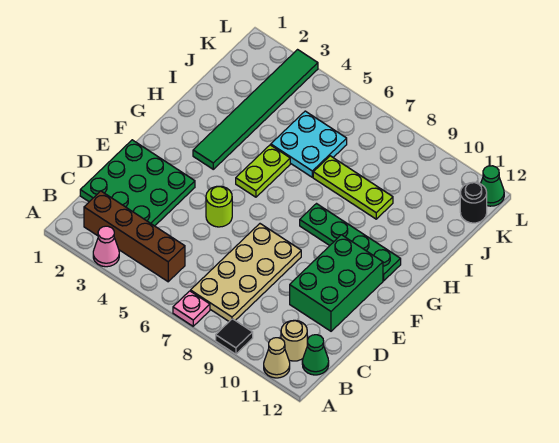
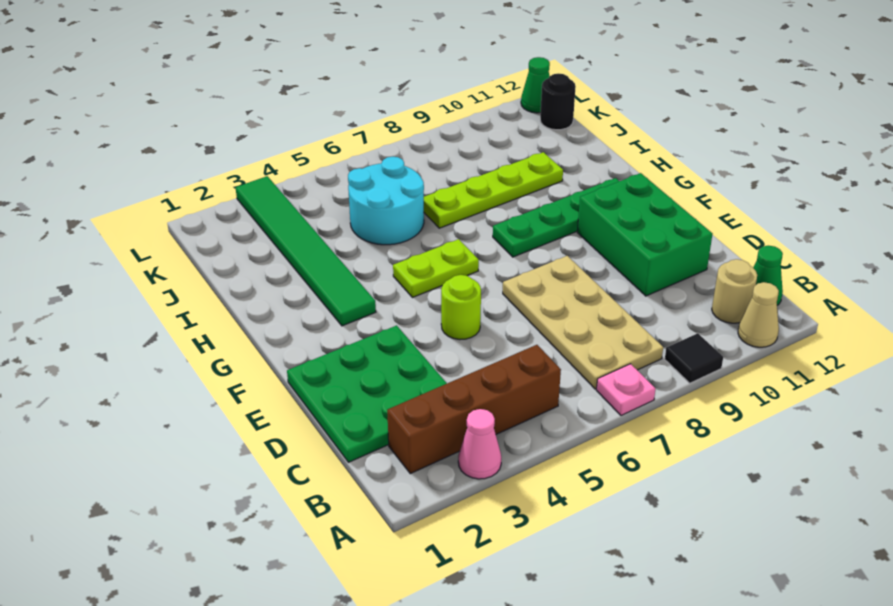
lime plate G5:H5 level 1 -> lime plate G5:G6 level 1
cyan plate I5:J6 level 1 -> cyan round brick I5:J6 level 1
lime plate I7:I9 level 1 -> lime plate I7:I10 level 1

